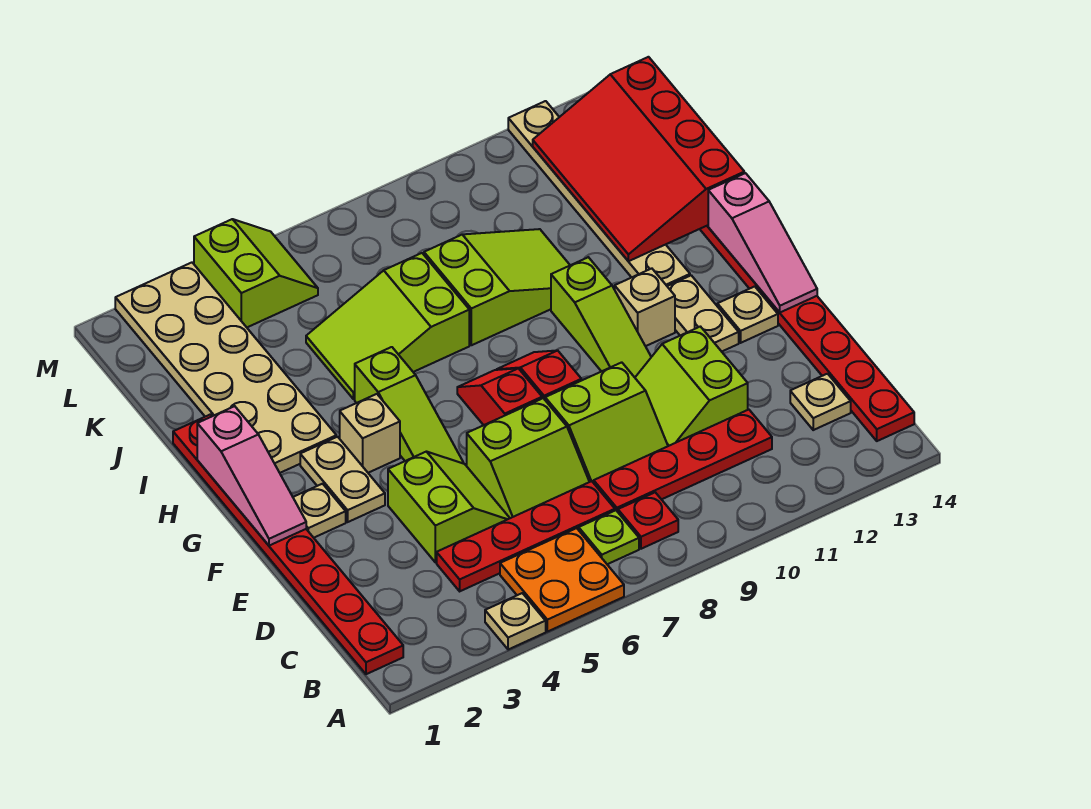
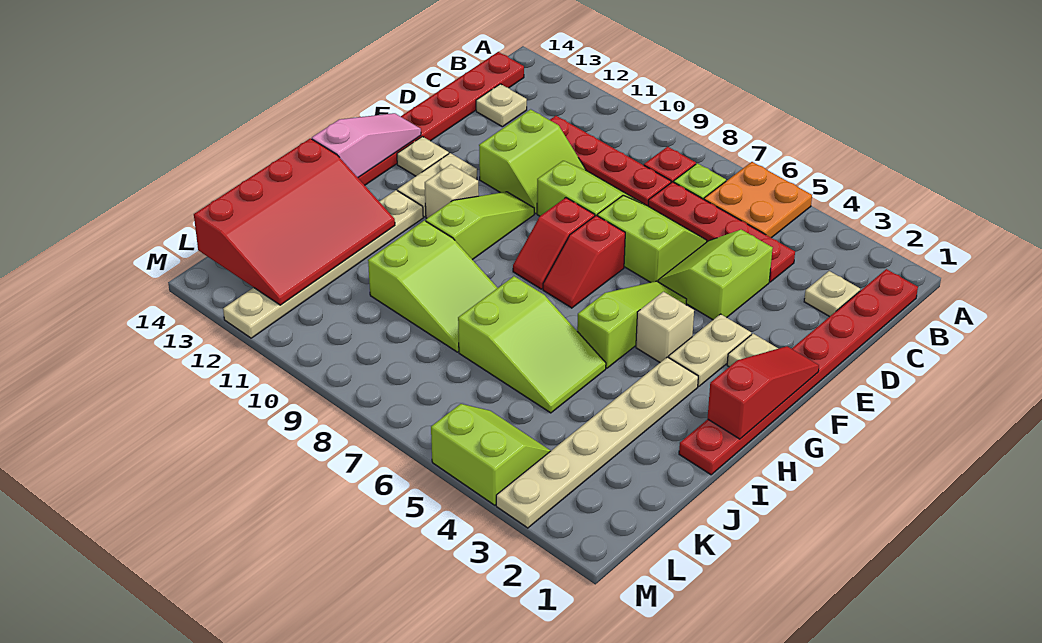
tan plate A4 level 1 -> tan plate C2 level 1
pink slope F1:H1 level 2 top H -> red slope F1:H1 level 2 top H
tan plate H2:M3 level 1 -> tan plate H3:M3 level 1
lime slope I8:J10 level 1 top 8 -> lime slope I8:J10 level 1 top 10
lime slope L4:M5 level 1 top 4 -> lime slope L4:M5 level 1 top M

